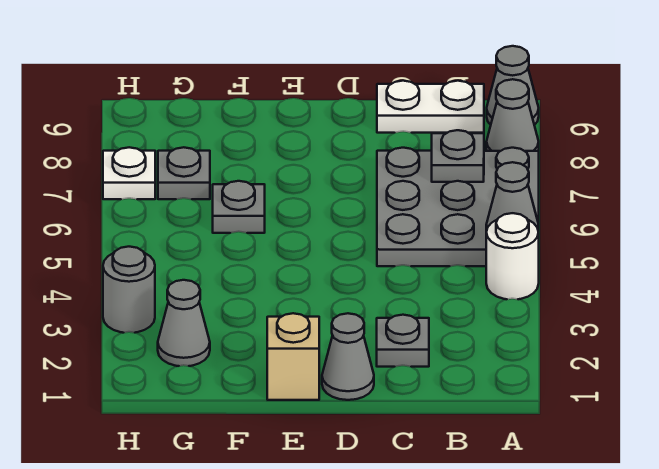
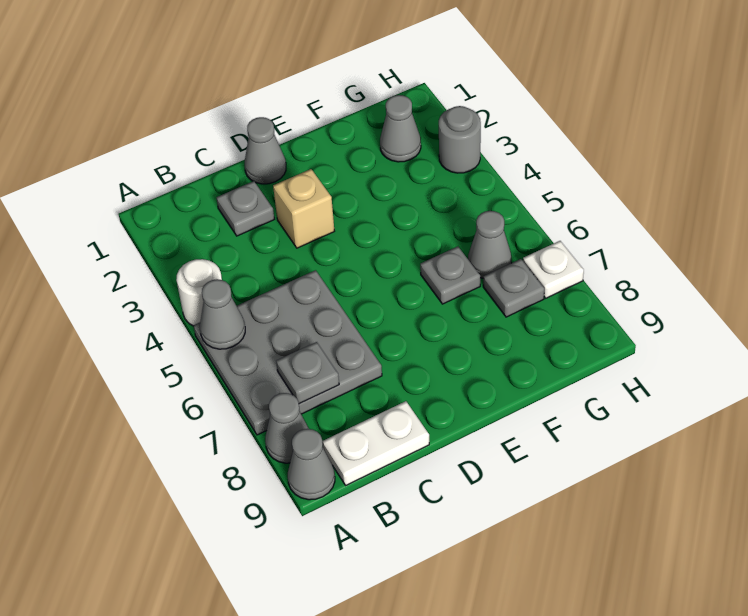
tan brick E1 level 1 -> tan brick D3 level 1
none -> grey cone G6 level 1

